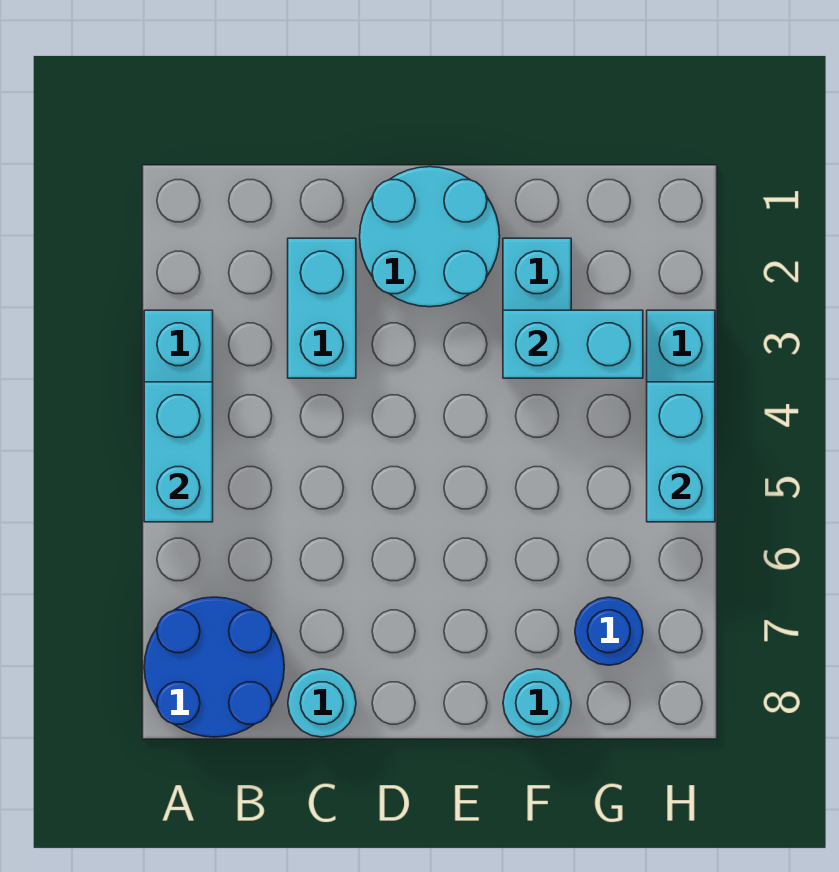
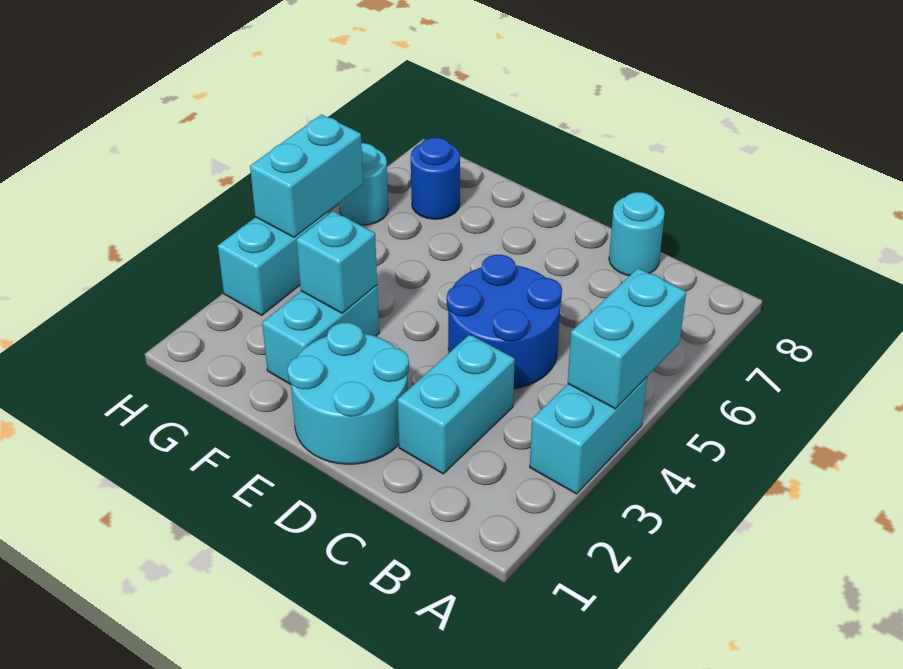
blue round brick A7:B8 level 1 -> blue round brick C4:D5 level 1
cyan brick F3:G3 level 2 -> cyan brick F3 level 2
cyan round brick F8 level 1 -> cyan round brick H6 level 1

